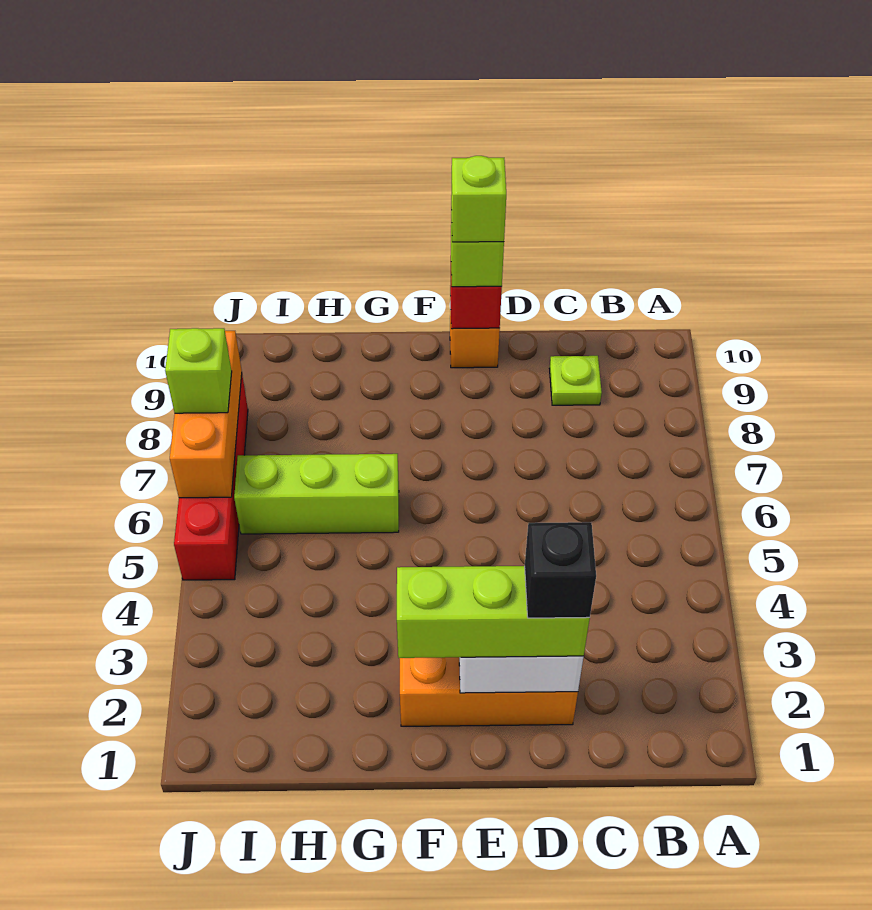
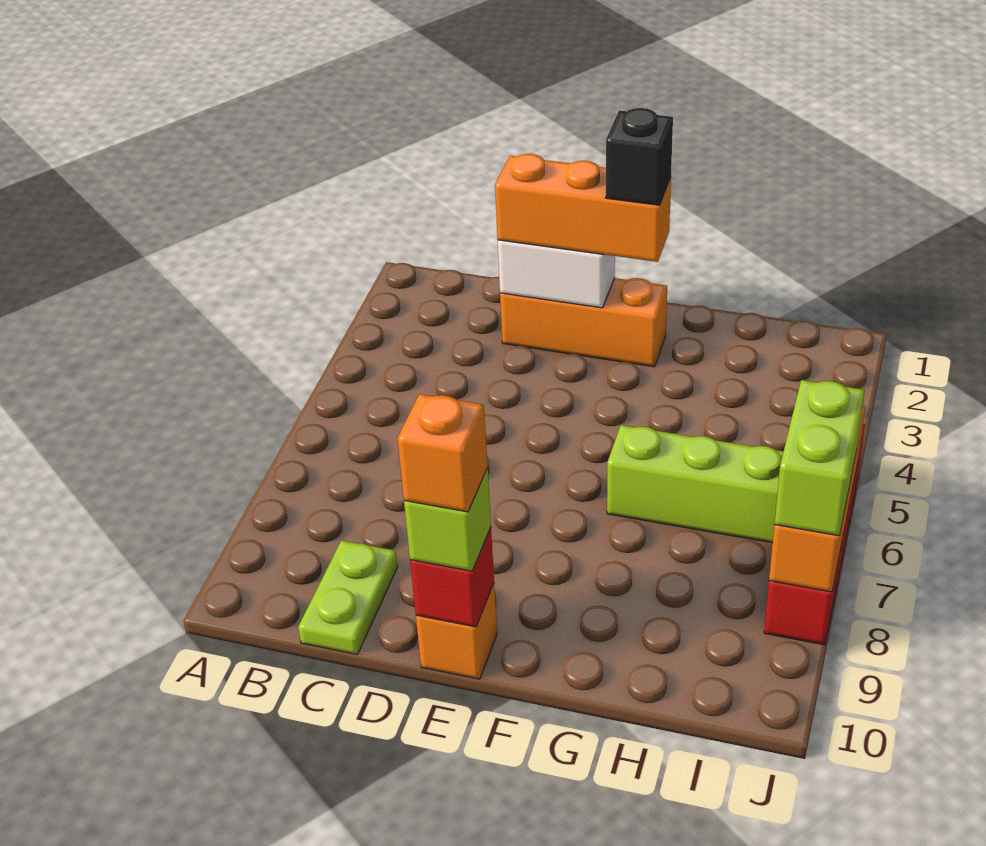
lime plate C9 level 1 -> lime plate C9:C10 level 1
lime brick D2:F2 level 3 -> orange brick D2:F2 level 3
black brick D2 level 4 -> black brick F2 level 4
lime brick E10 level 4 -> orange brick E10 level 4
lime brick J7 level 3 -> lime brick J7:J8 level 3

